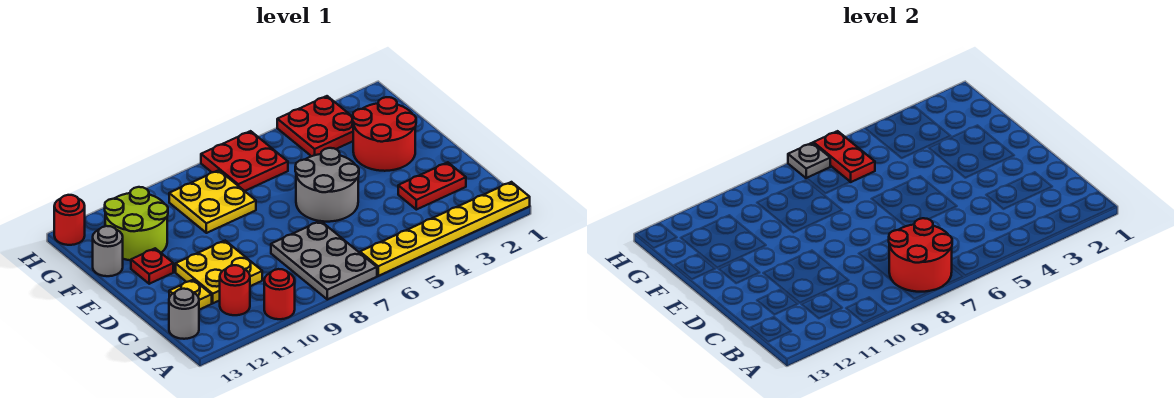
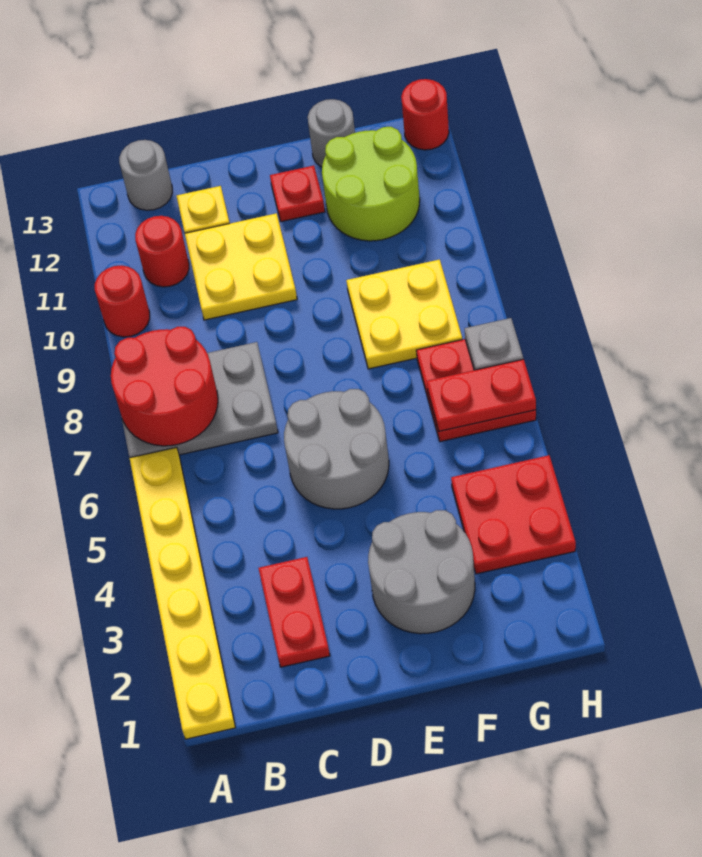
red round brick E2:F3 level 1 -> grey round brick E2:F3 level 1

